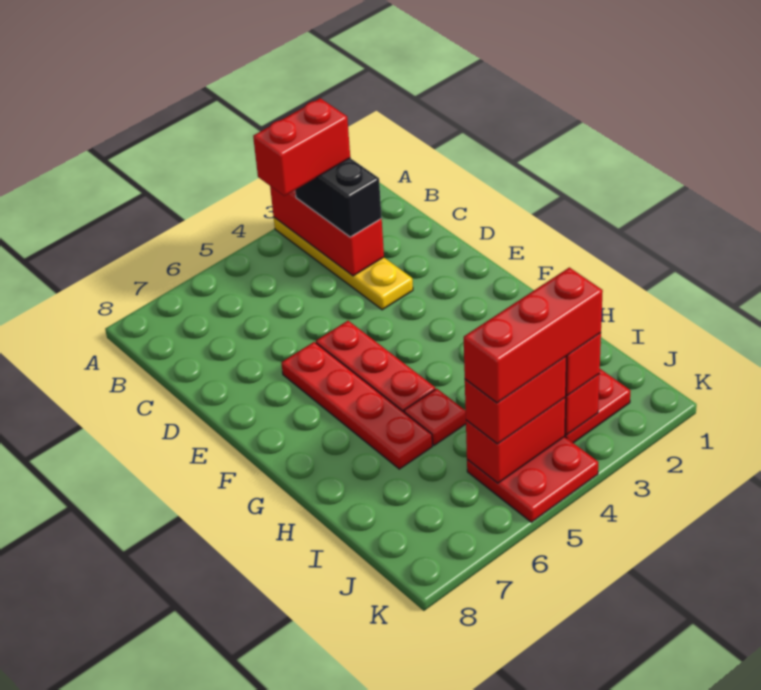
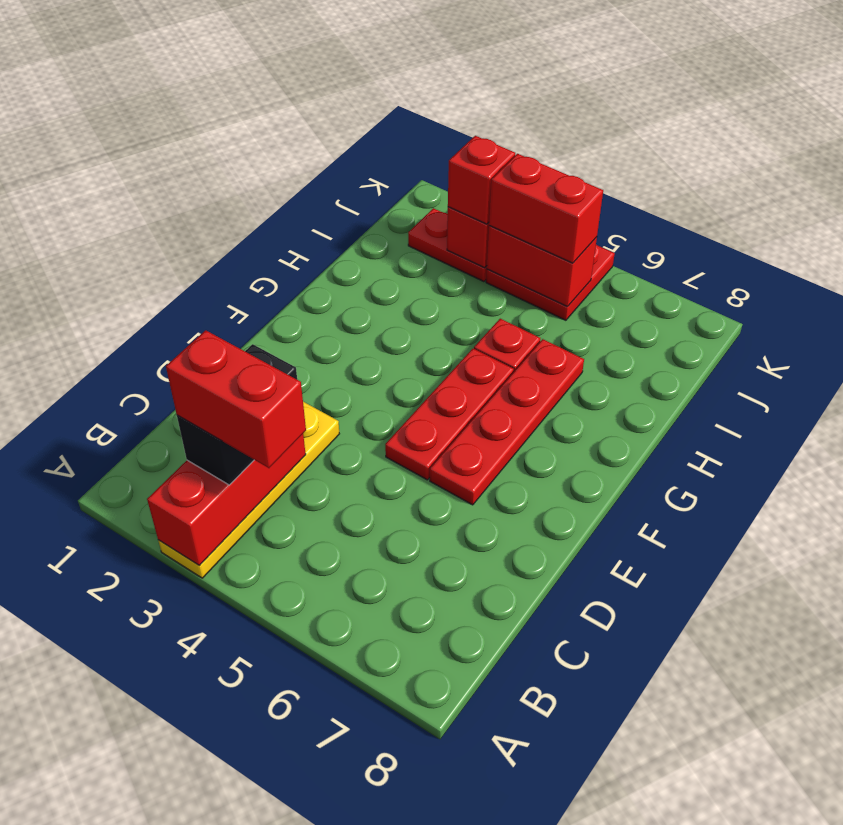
red brick J3:J5 level 4 -> none

